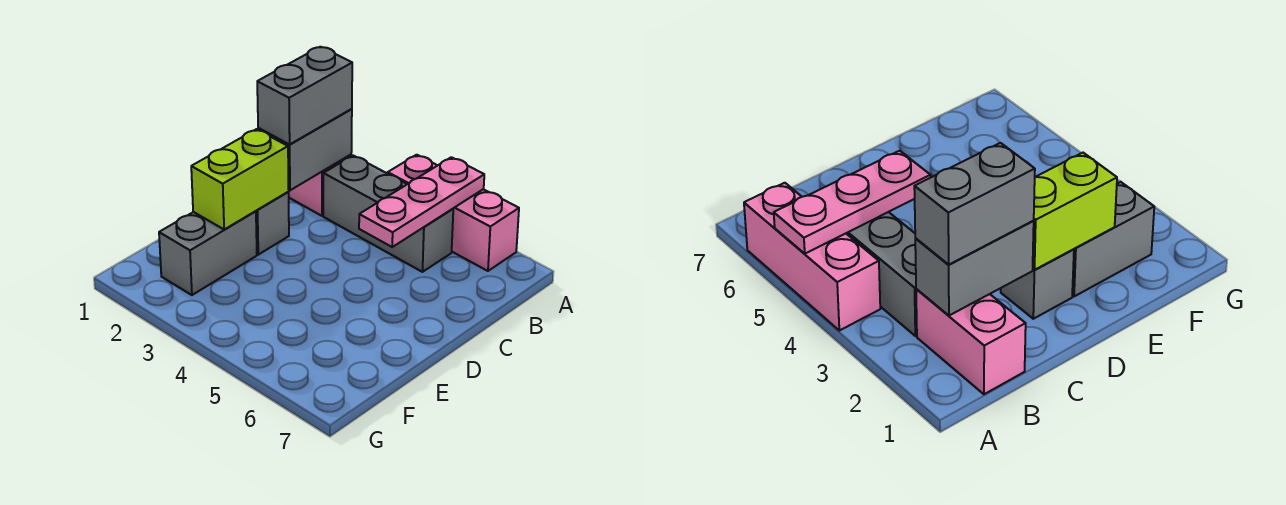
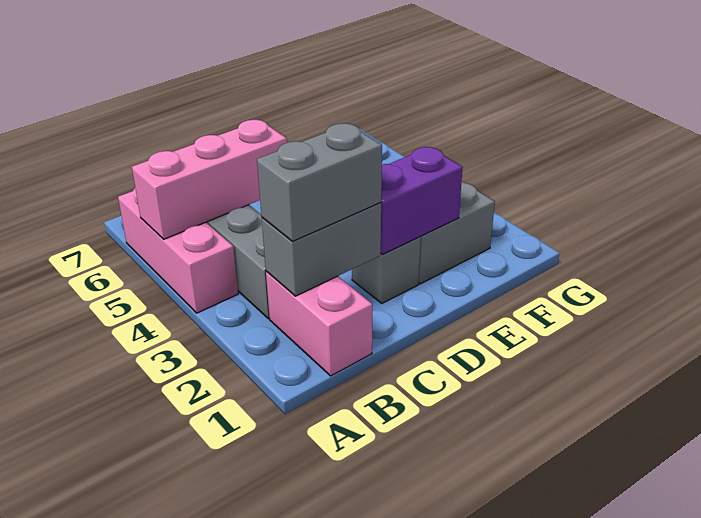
pink plate A5:C5 level 2 -> pink brick A5:C5 level 2
lime brick D2:E2 level 2 -> purple brick D2:E2 level 2

